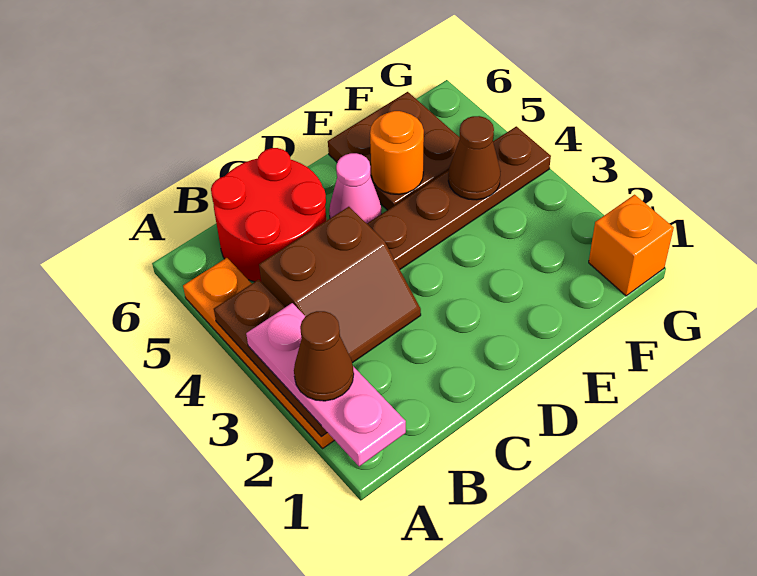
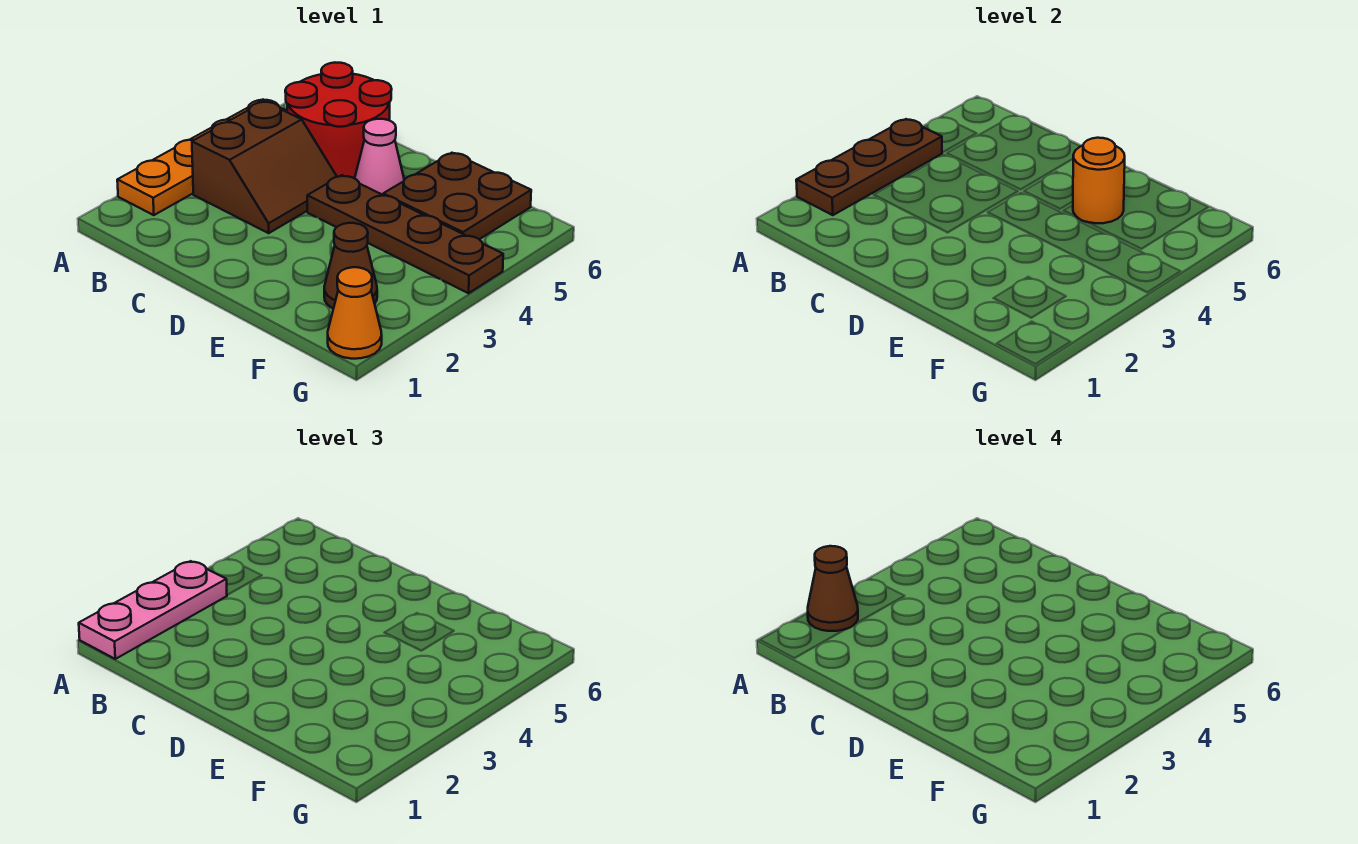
brown slope B3:C4 level 1 top 4 -> brown slope B3:C4 level 1 top B
brown cone F4 level 2 -> brown cone F2 level 1
orange brick G1 level 1 -> orange cone G1 level 1

